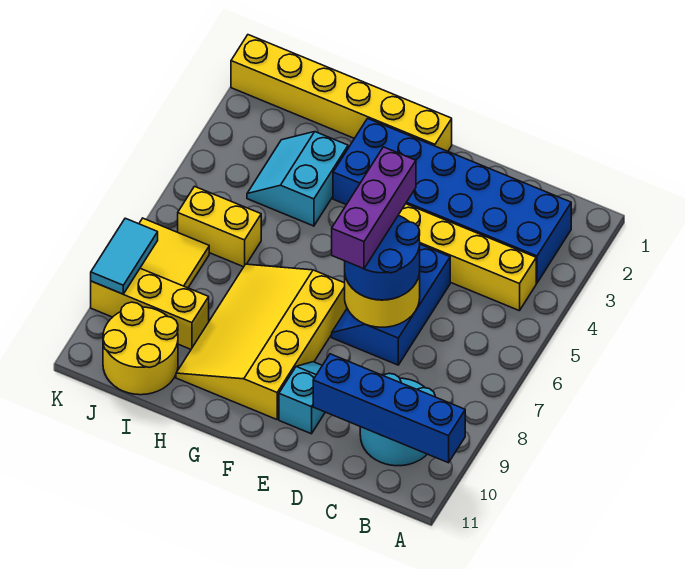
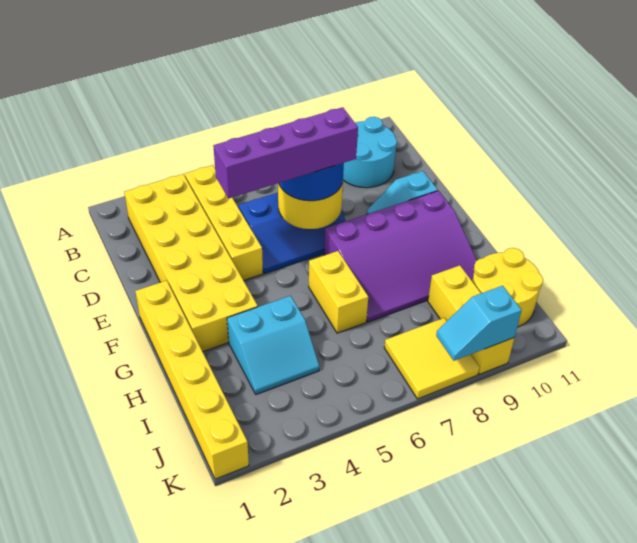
blue brick A10:D10 level 2 -> none
blue brick B2:G3 level 1 -> yellow brick B2:G3 level 1
purple brick E5:E7 level 4 -> purple brick E4:E7 level 4
yellow slope F7:H10 level 1 top F -> purple slope F7:H10 level 1 top F
yellow brick I6:J6 level 1 -> yellow brick G6:H6 level 1
cyan tile K8:K9 level 2 -> cyan slope K8:K9 level 2 top 9

